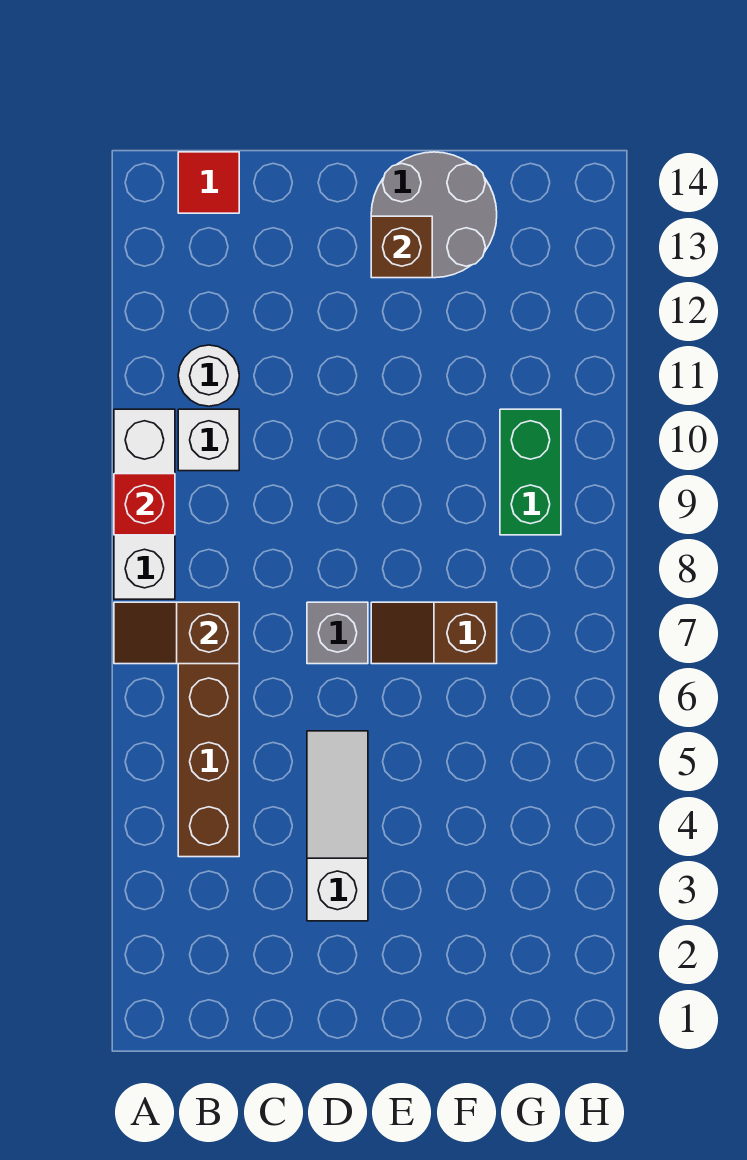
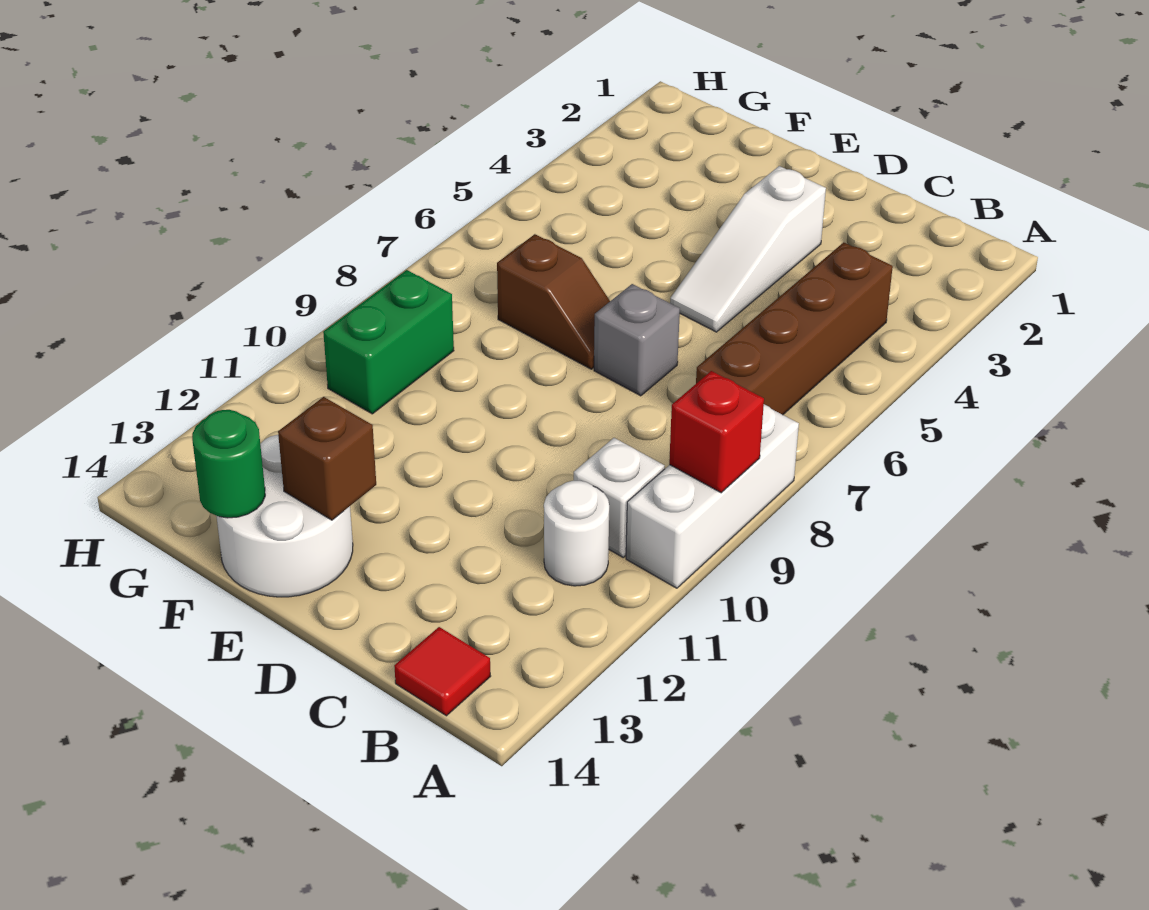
brown slope A7:B7 level 2 top B -> none
grey round brick E13:F14 level 1 -> white round brick E13:F14 level 1
none -> green round brick F14 level 2

